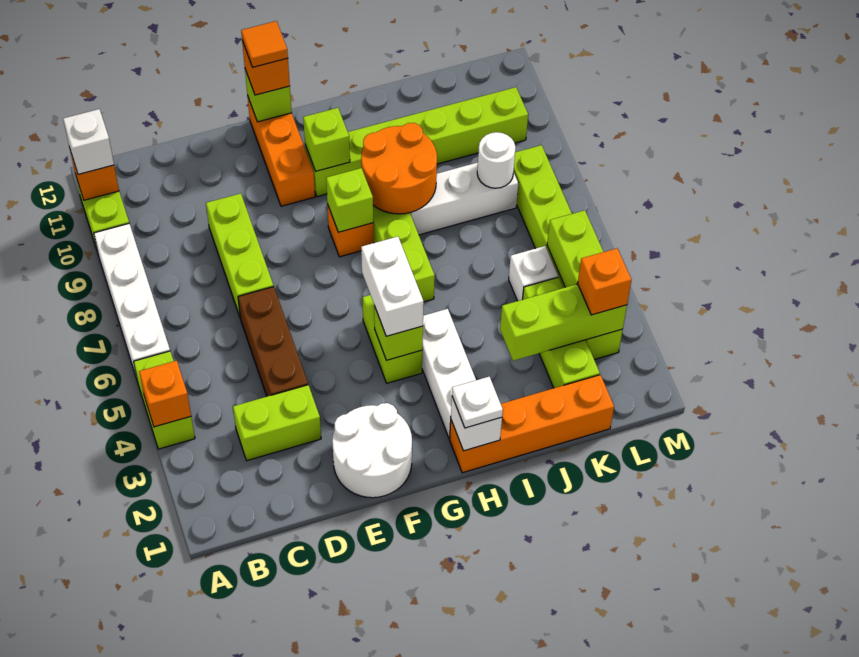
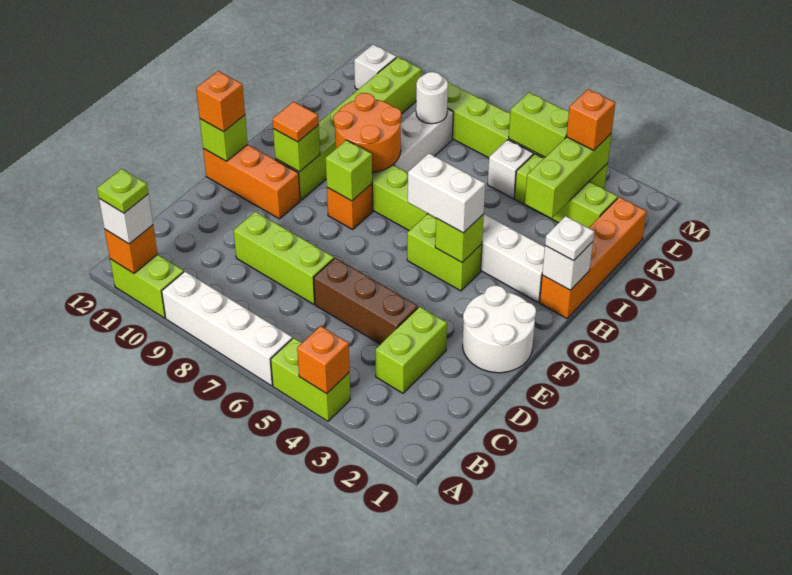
none -> lime plate A11 level 4
orange tile F12 level 4 -> orange tile G10 level 3
none -> white brick L11 level 1

